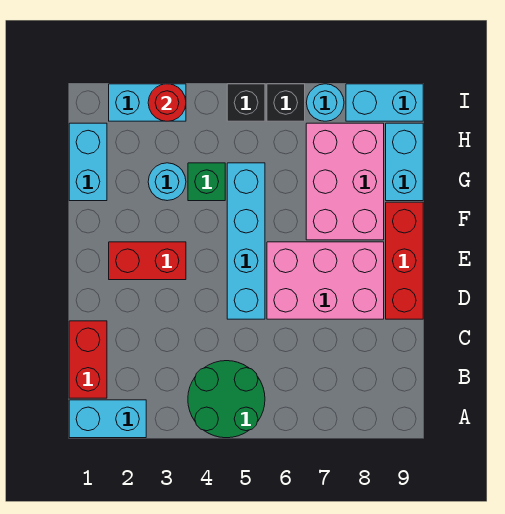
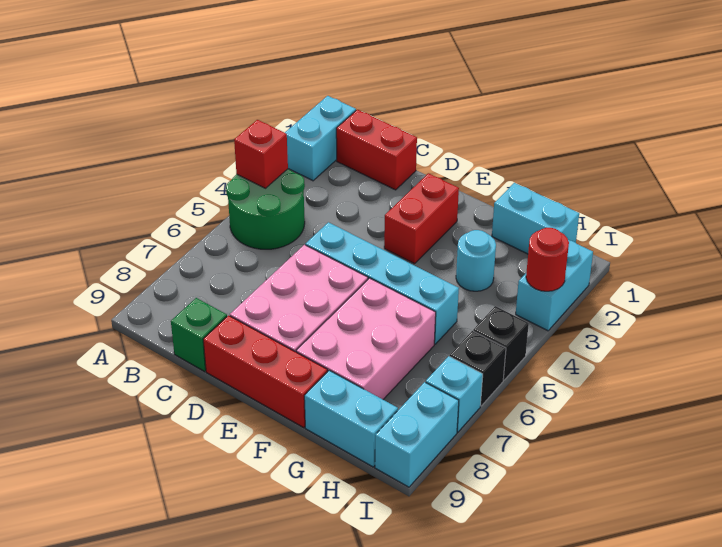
none -> red brick A4 level 2
pink brick F7:H8 level 1 -> pink brick F6:G8 level 1
green brick G4 level 1 -> green brick C9 level 1
cyan round brick I7 level 1 -> cyan brick I7 level 1

